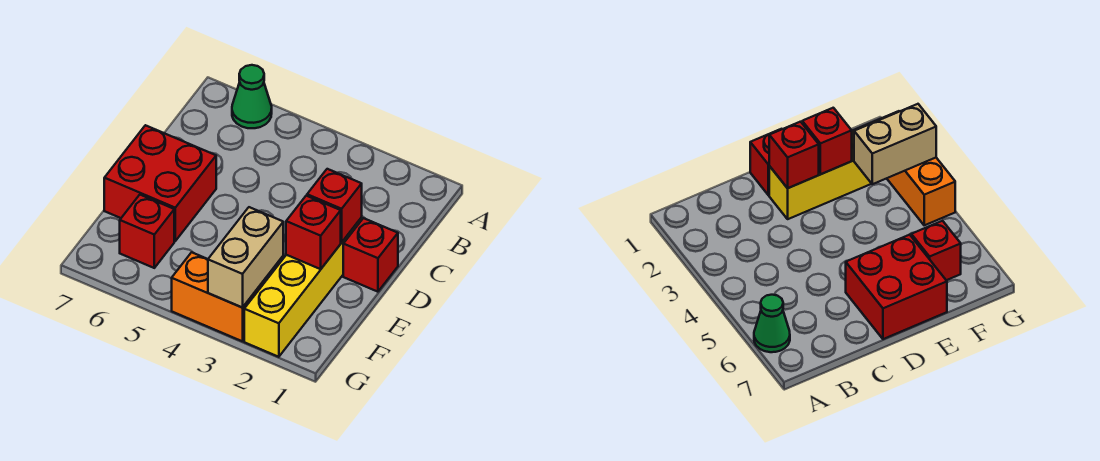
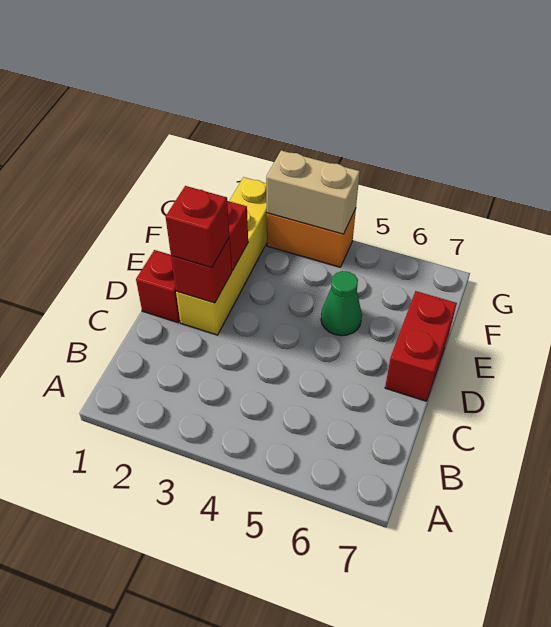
green cone A6 level 1 -> green cone E5 level 1
red brick D6:E7 level 1 -> red brick D7:E7 level 1
tan brick F3:G3 level 2 -> tan brick G3:G4 level 2
red brick F6 level 1 -> red brick D2 level 3

